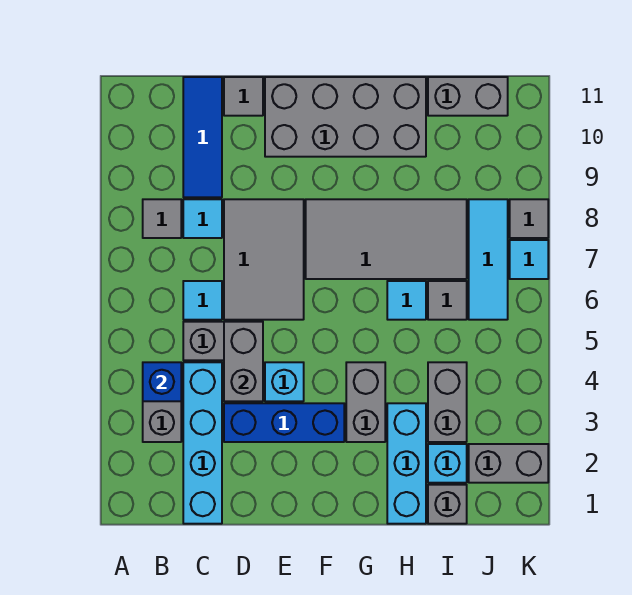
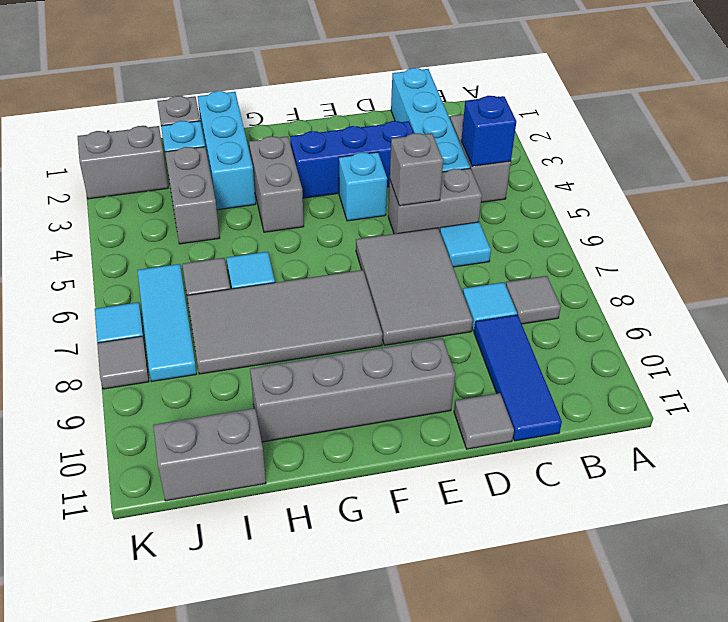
grey brick D4:D5 level 2 -> grey brick D5 level 2
grey brick E10:H11 level 1 -> grey brick E10:H10 level 1

